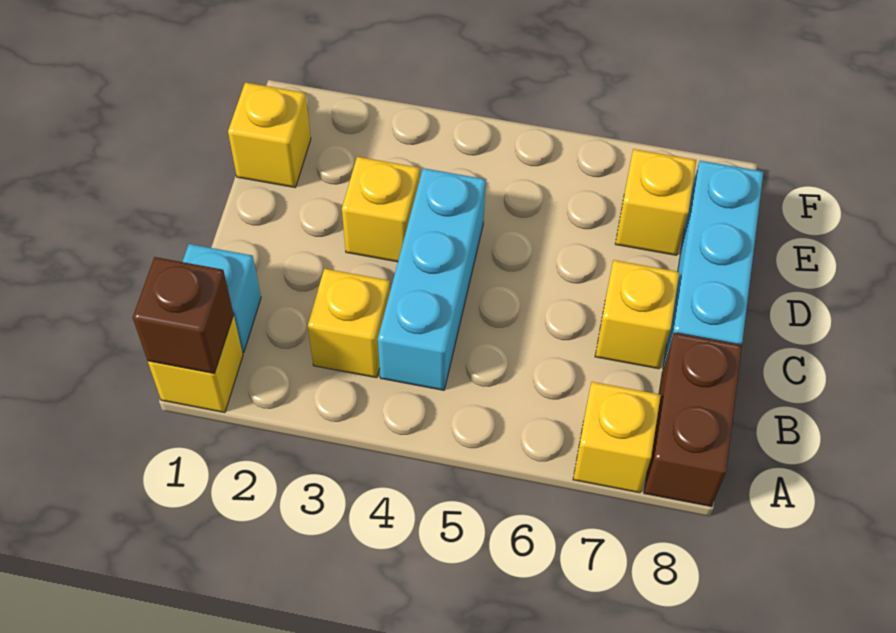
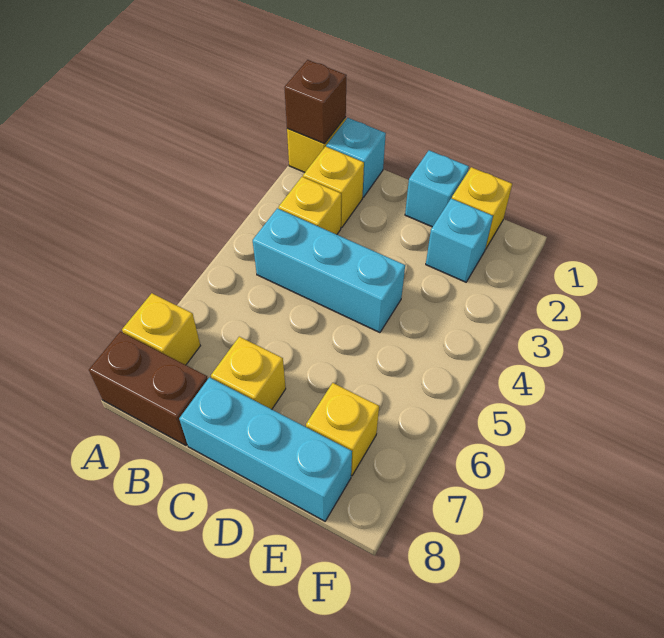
none -> cyan brick D1 level 1
yellow brick D3 level 1 -> yellow brick B2 level 1
none -> cyan brick E2 level 1

